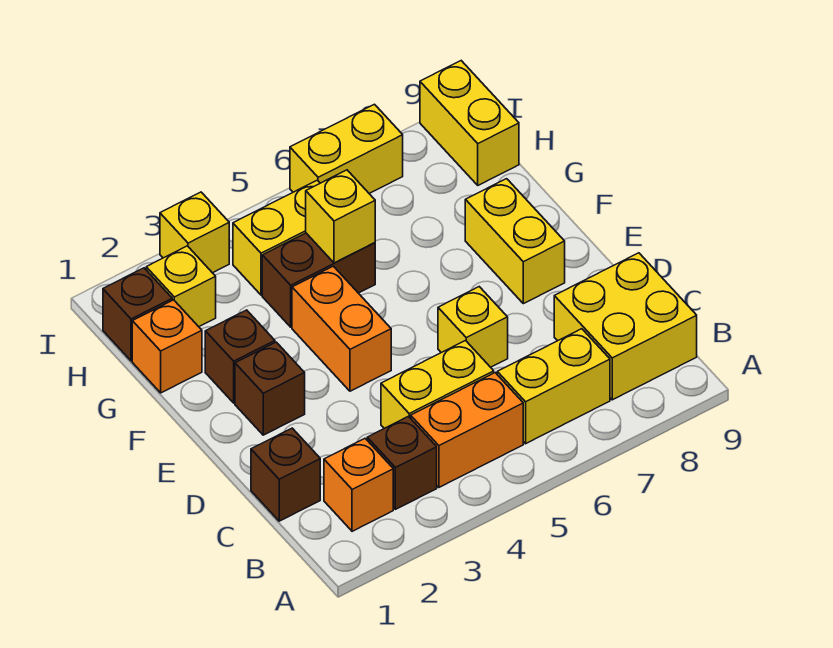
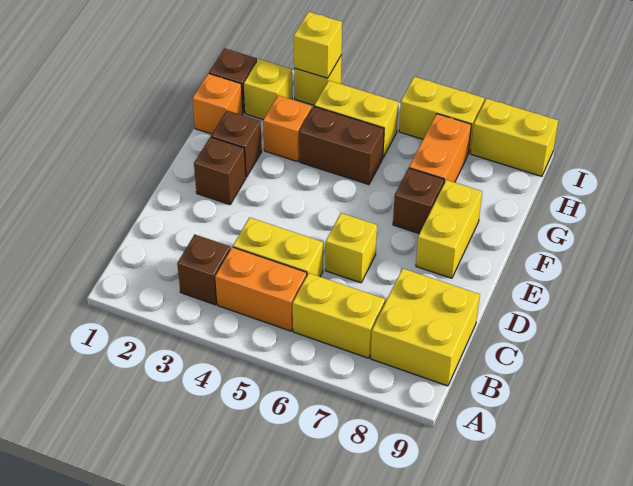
orange brick B2 level 1 -> orange brick G3 level 1
brown brick C1 level 1 -> brown brick F7 level 1
orange brick E4:F4 level 1 -> orange brick G7:H7 level 1
yellow brick G5 level 2 -> yellow brick I3 level 2
yellow brick H9:I9 level 1 -> yellow brick I8:I9 level 1

